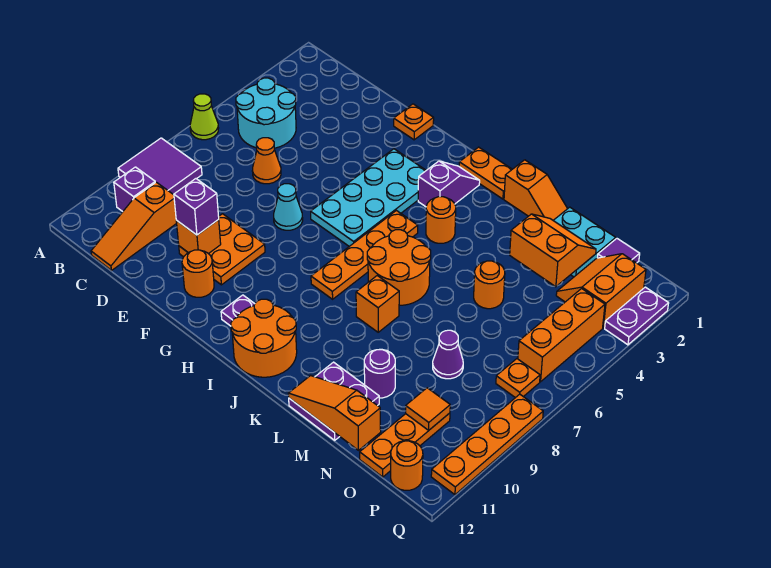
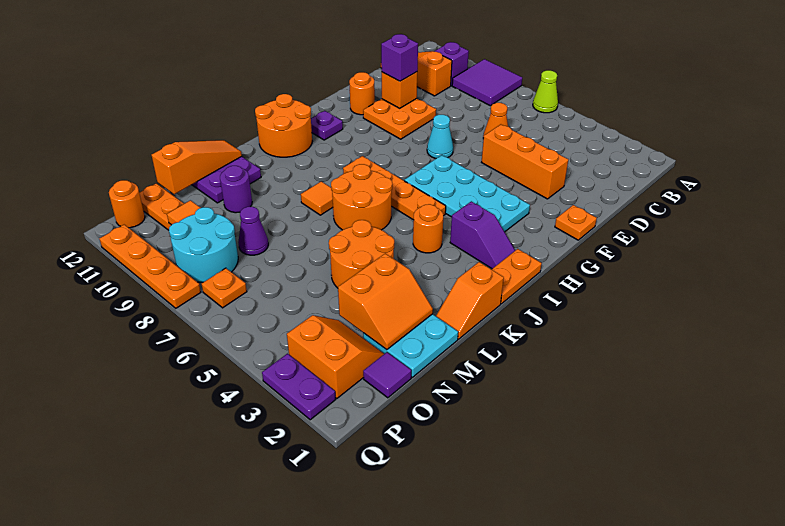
cyan round brick B4:C5 level 1 -> cyan round brick O8:P9 level 1
orange brick K8 level 1 -> orange tile K8 level 1
orange round brick M5 level 1 -> orange round brick L4:M5 level 1
orange brick P4:P6 level 1 -> orange brick E3:E5 level 1

